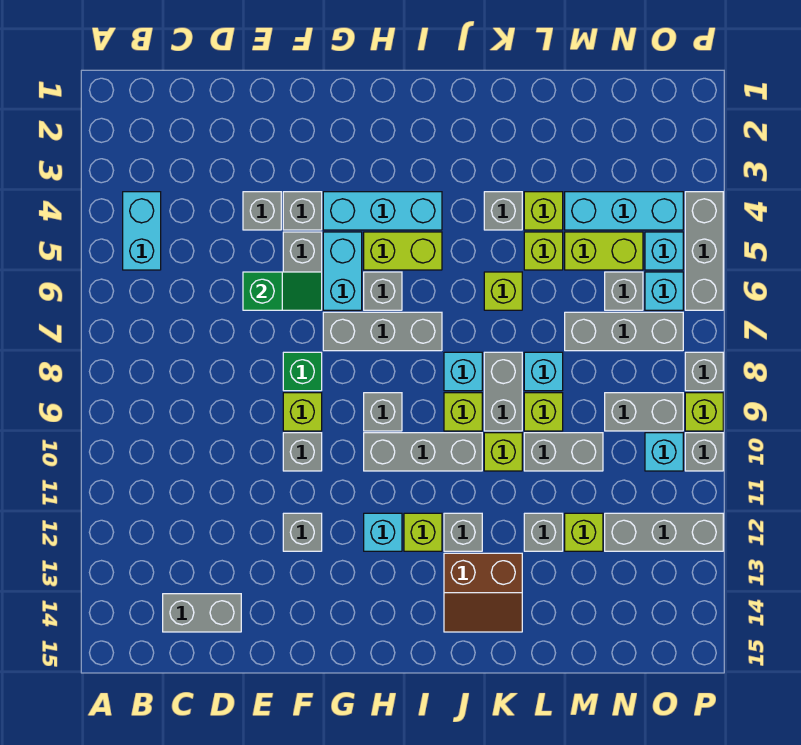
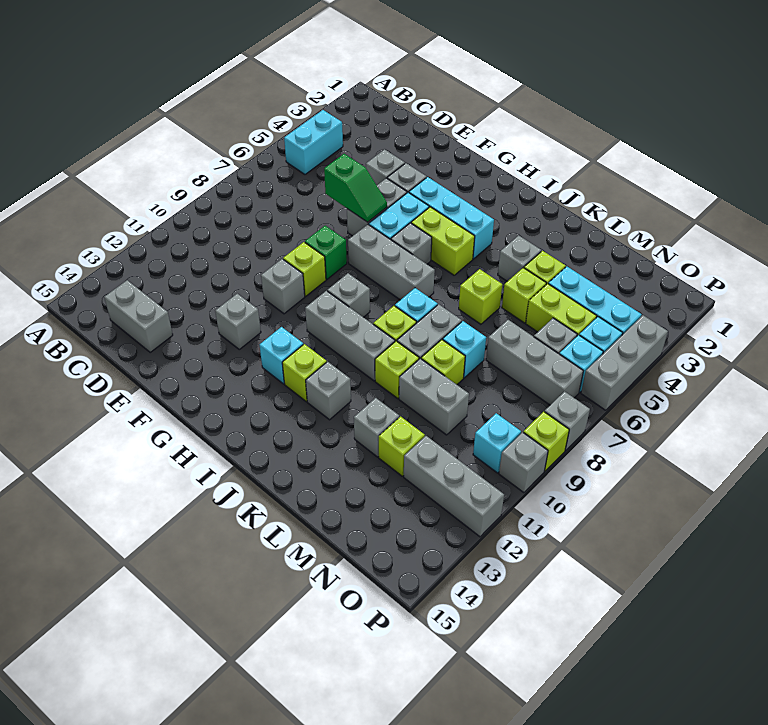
brown slope J13:K14 level 1 top 13 -> none
grey brick N9:O9 level 1 -> none

